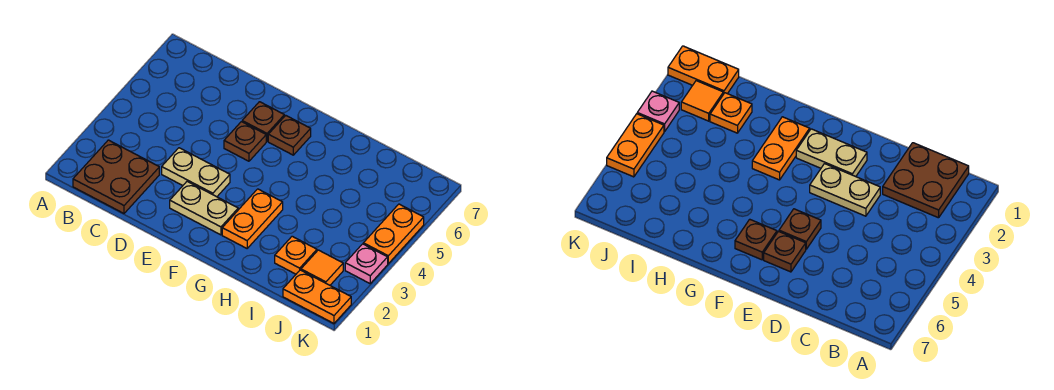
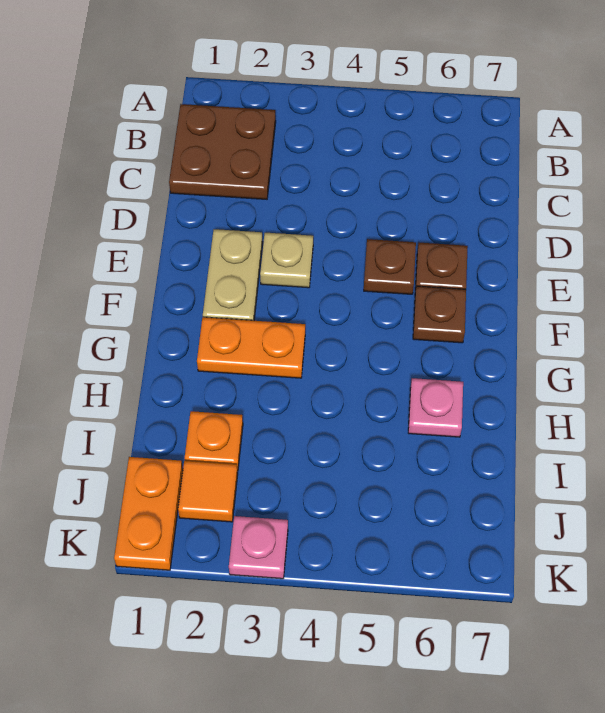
tan plate D3:E3 level 1 -> tan plate E3 level 1
none -> pink plate H6 level 1
orange plate K4:K5 level 1 -> none

